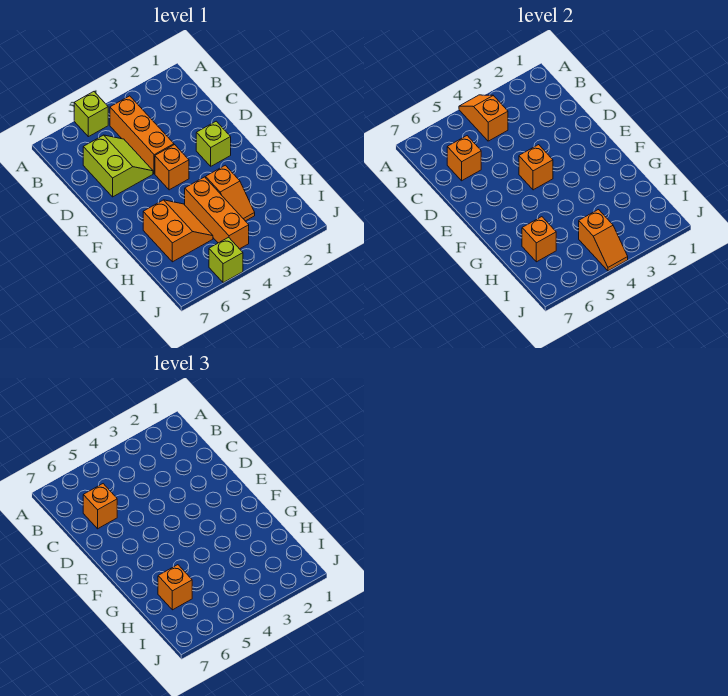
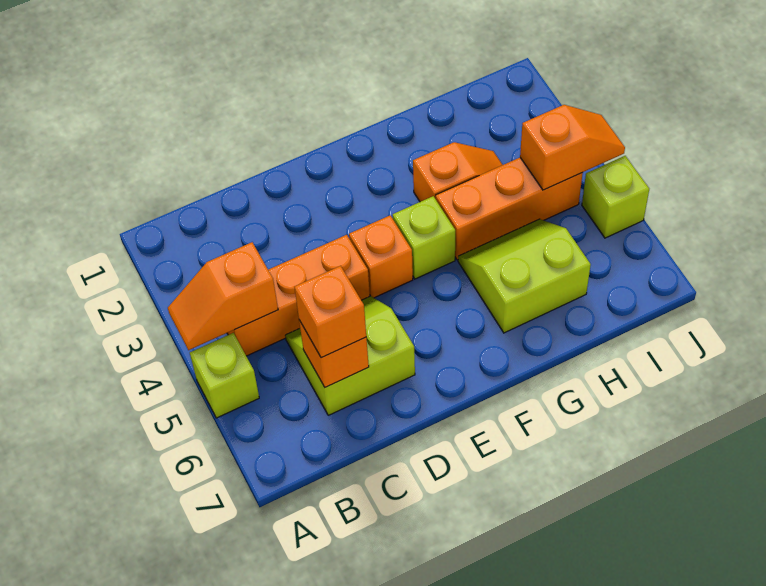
lime brick E2 level 1 -> lime brick F4 level 1
orange brick E4 level 2 -> none
orange slope G5:H6 level 1 top 6 -> lime slope G5:H6 level 1 top 6
orange brick H6 level 2 -> none
orange brick H6 level 3 -> none

